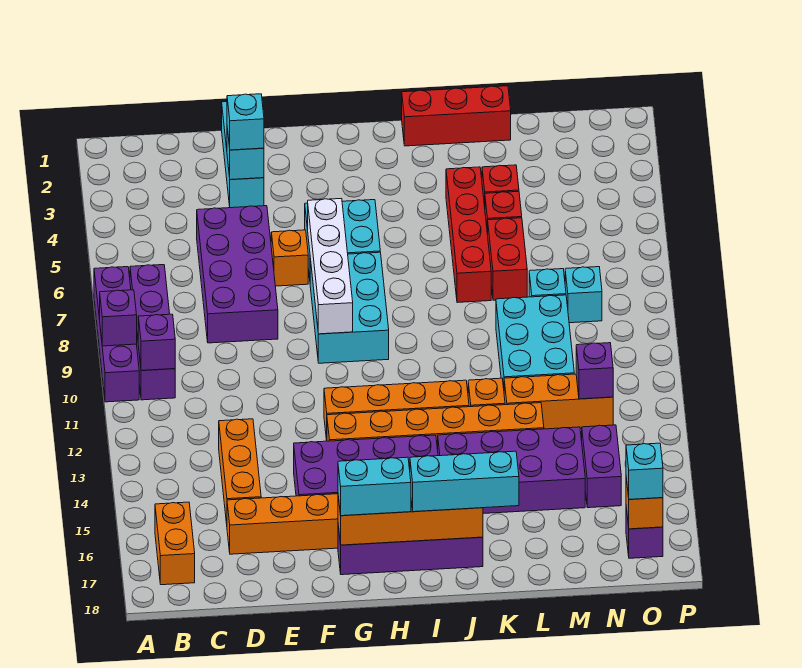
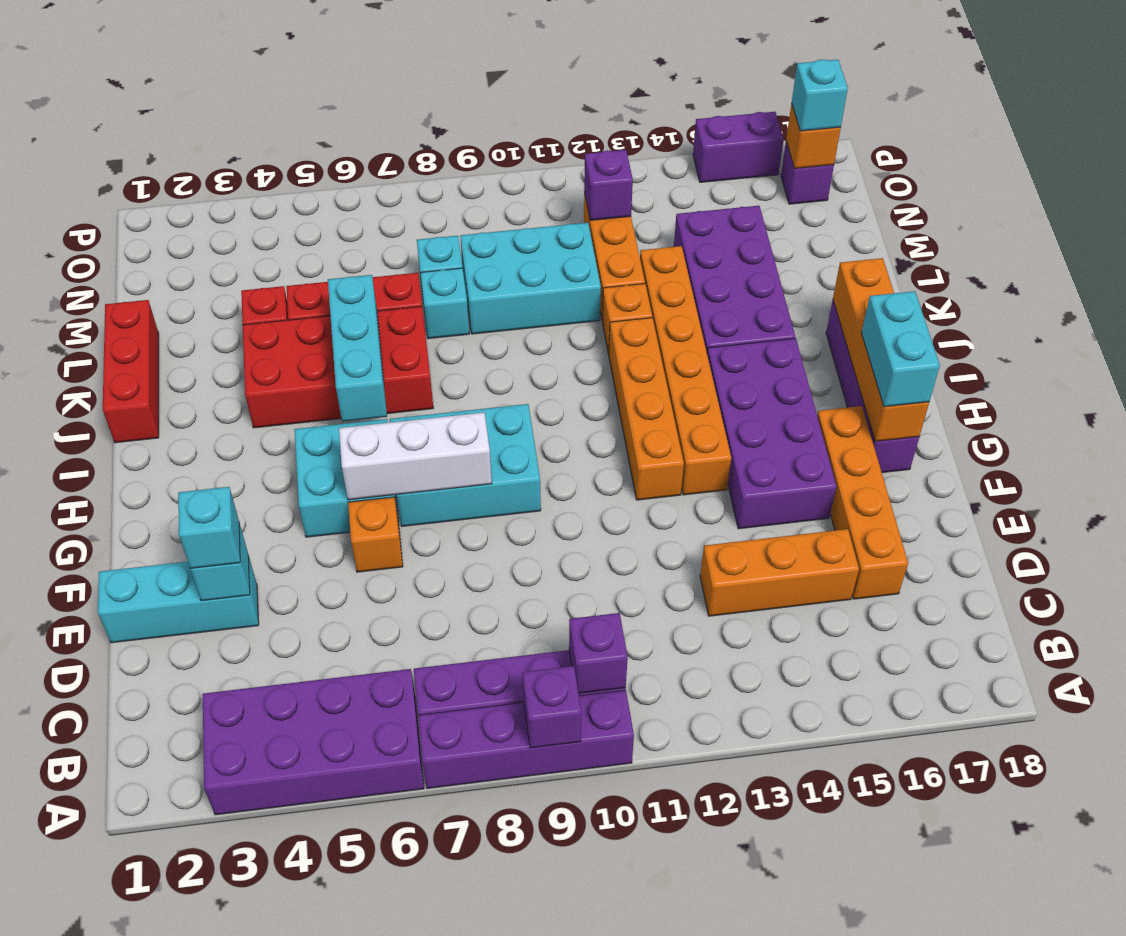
orange brick B16:B17 level 1 -> none
purple brick D5:E8 level 1 -> purple brick A3:B6 level 1
white brick G6:G9 level 2 -> white brick G6:G8 level 2
cyan brick I17:K17 level 3 -> cyan brick I6:K6 level 2
red brick K4:K7 level 1 -> red brick J4:K7 level 1
cyan brick N8 level 1 -> cyan brick L8 level 1
purple brick N14:N15 level 1 -> purple brick P15:P16 level 1

